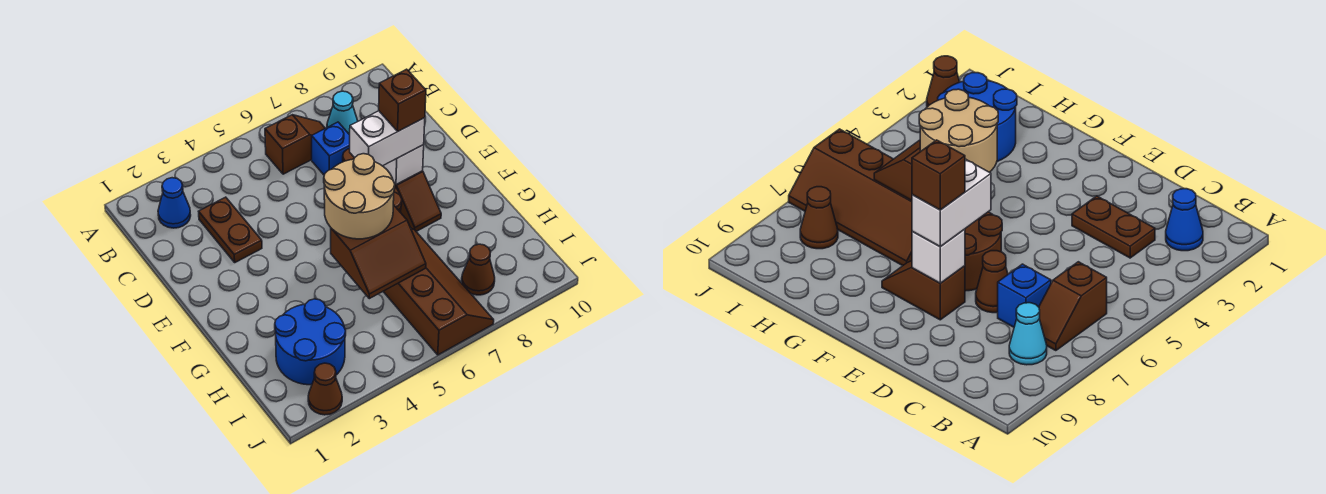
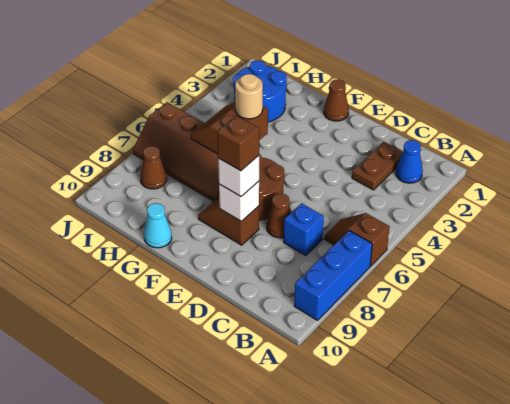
none -> blue brick A7:A9 level 1
brown slope B6:B7 level 1 top 6 -> brown slope A6:B6 level 1 top A
cyan cone B8 level 1 -> cyan cone G10 level 1
brown plate C3:D3 level 1 -> brown plate C2:C3 level 1
white brick E7:E8 level 3 -> white brick E8 level 3
tan round brick F5:G6 level 3 -> tan round brick G5 level 3
brown cone J2 level 1 -> brown cone F1 level 1

